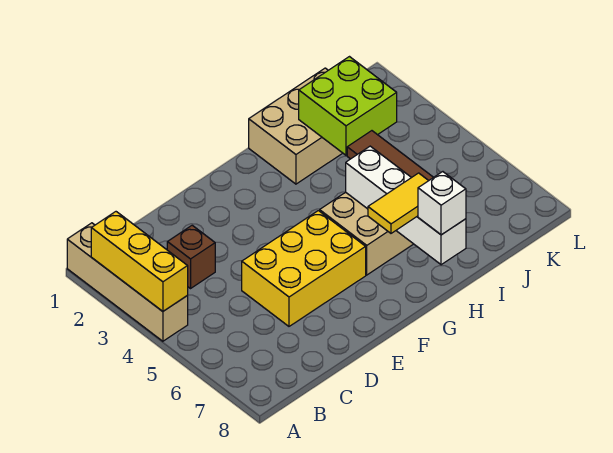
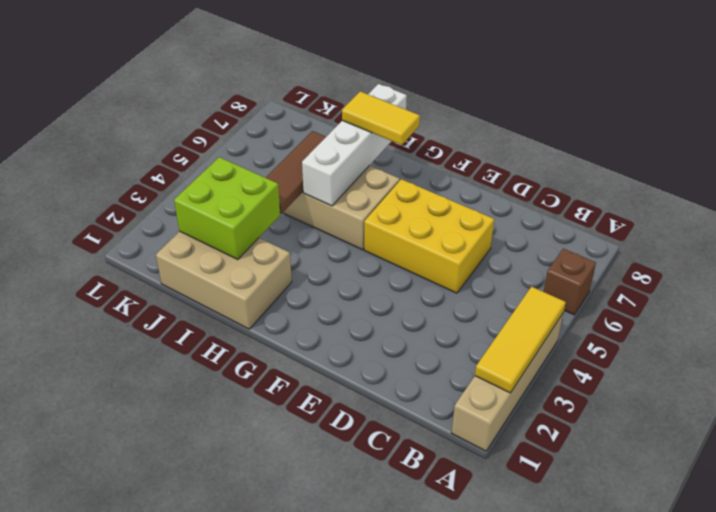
yellow brick A2:A4 level 2 -> yellow tile A2:A4 level 2
brown brick C3 level 1 -> brown brick A6 level 1
white brick H8 level 3 -> none

